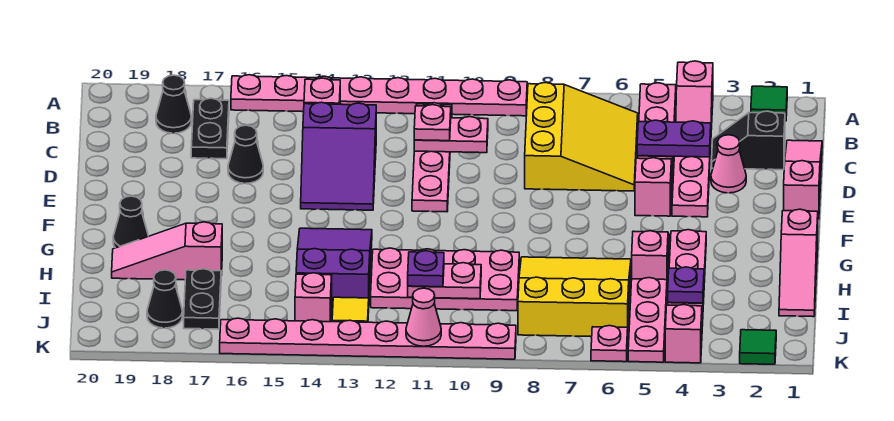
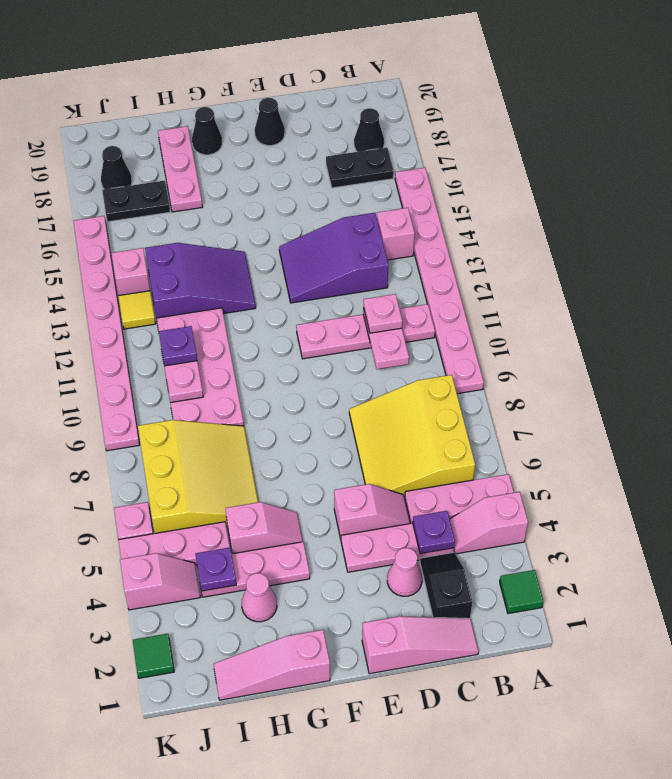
yellow slope B6:D8 level 1 top 8 -> yellow slope B6:D8 level 1 top B
purple plate C4:C5 level 2 -> purple plate C4 level 2
black cone D16 level 1 -> black cone E19 level 1
pink slope H17:H19 level 1 top 17 -> pink plate H17:H19 level 1
pink cone K11 level 2 -> pink cone H3 level 1

